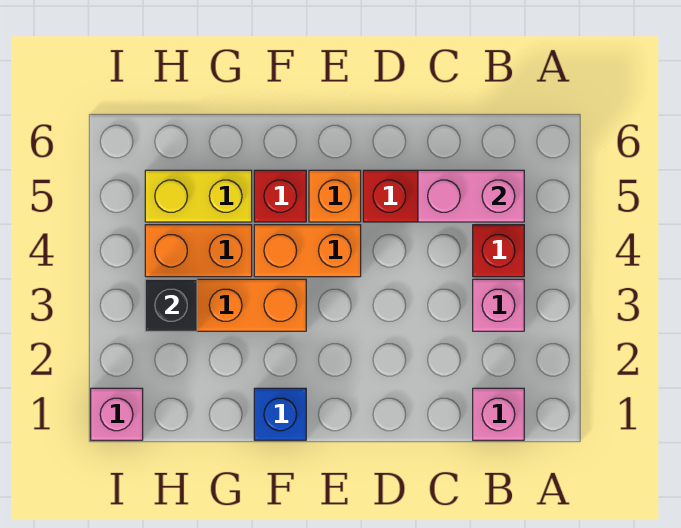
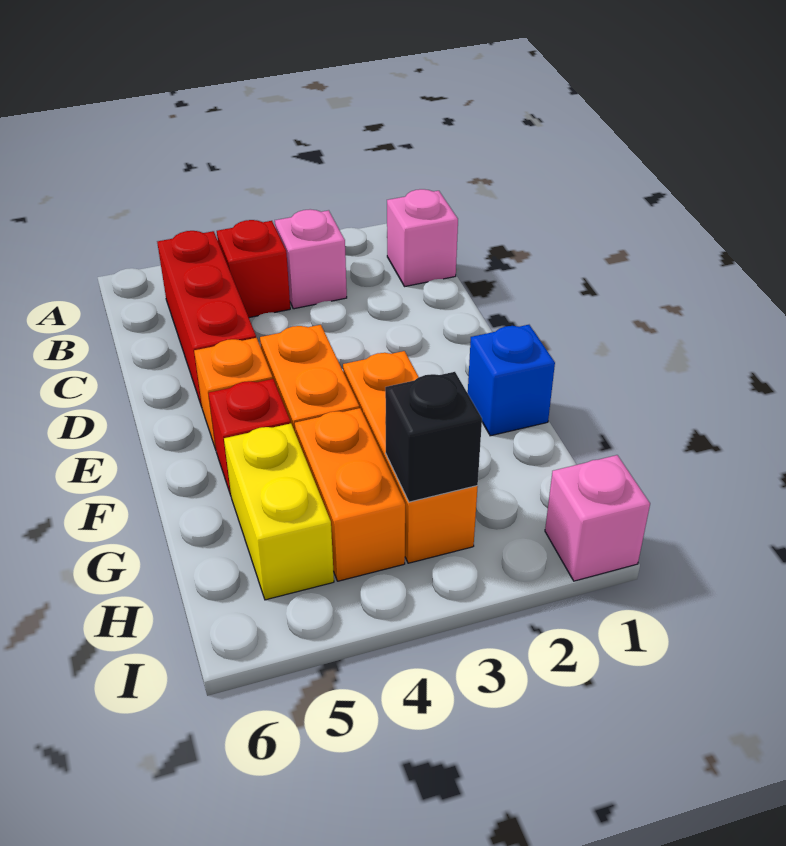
pink brick B5:C5 level 2 -> none

